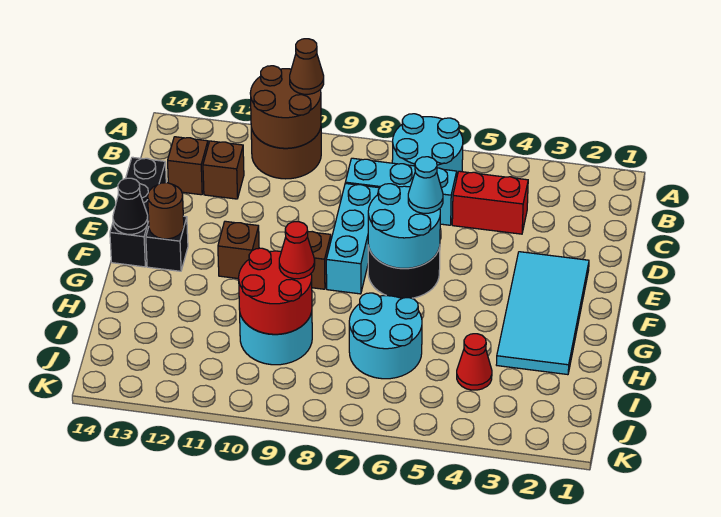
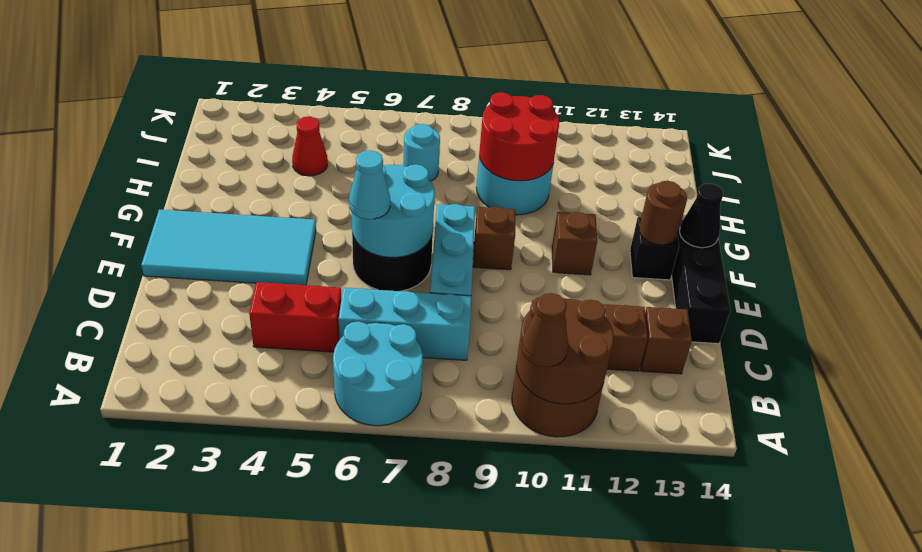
cyan tile E2:H3 level 1 -> cyan tile E1:F4 level 1
cyan round brick H6:I7 level 1 -> cyan round brick I7 level 1
red cone H9 level 3 -> none

